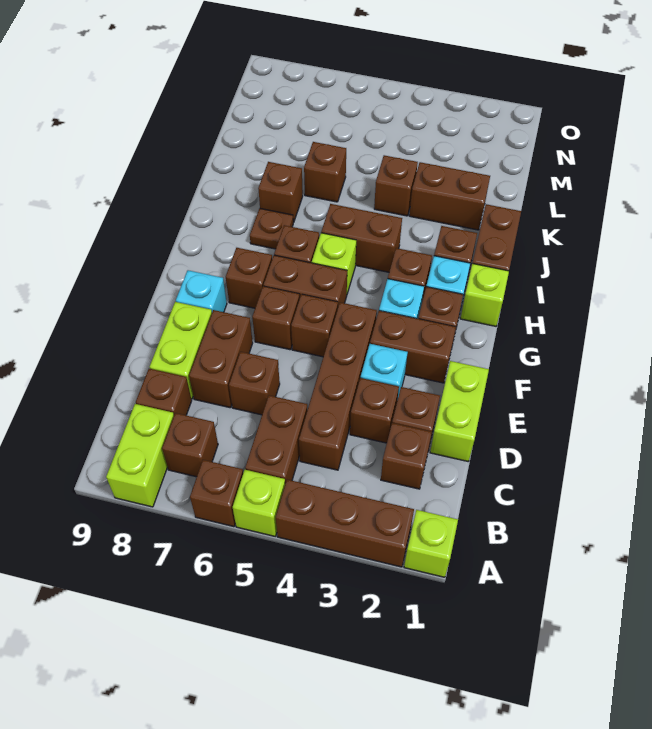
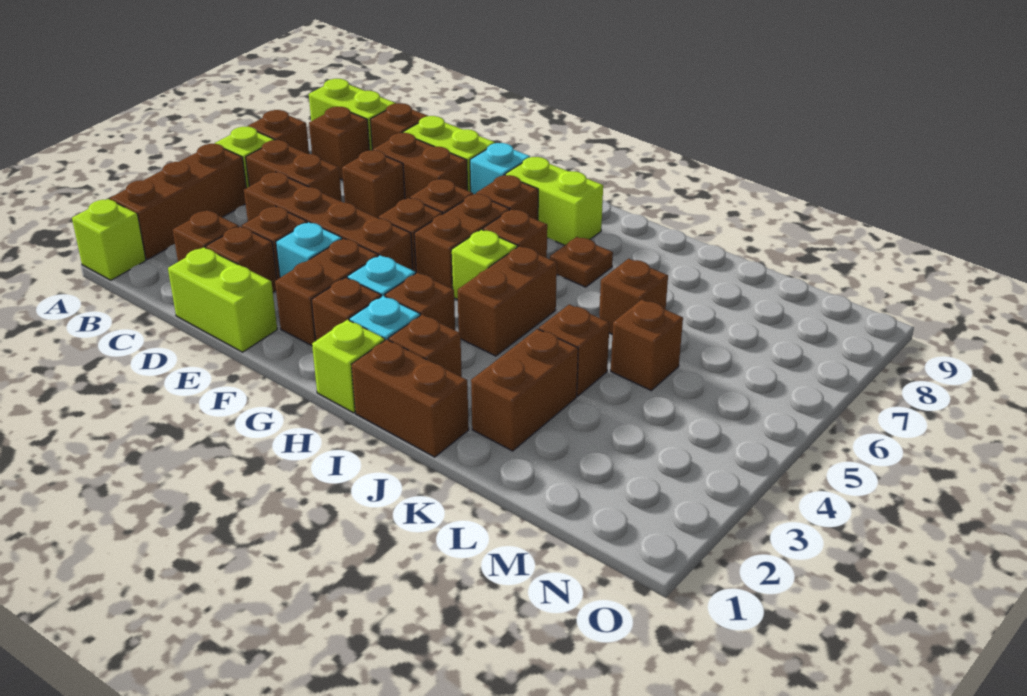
none -> lime brick G8:H8 level 1
brown brick J7 level 1 -> brown brick L5 level 1

